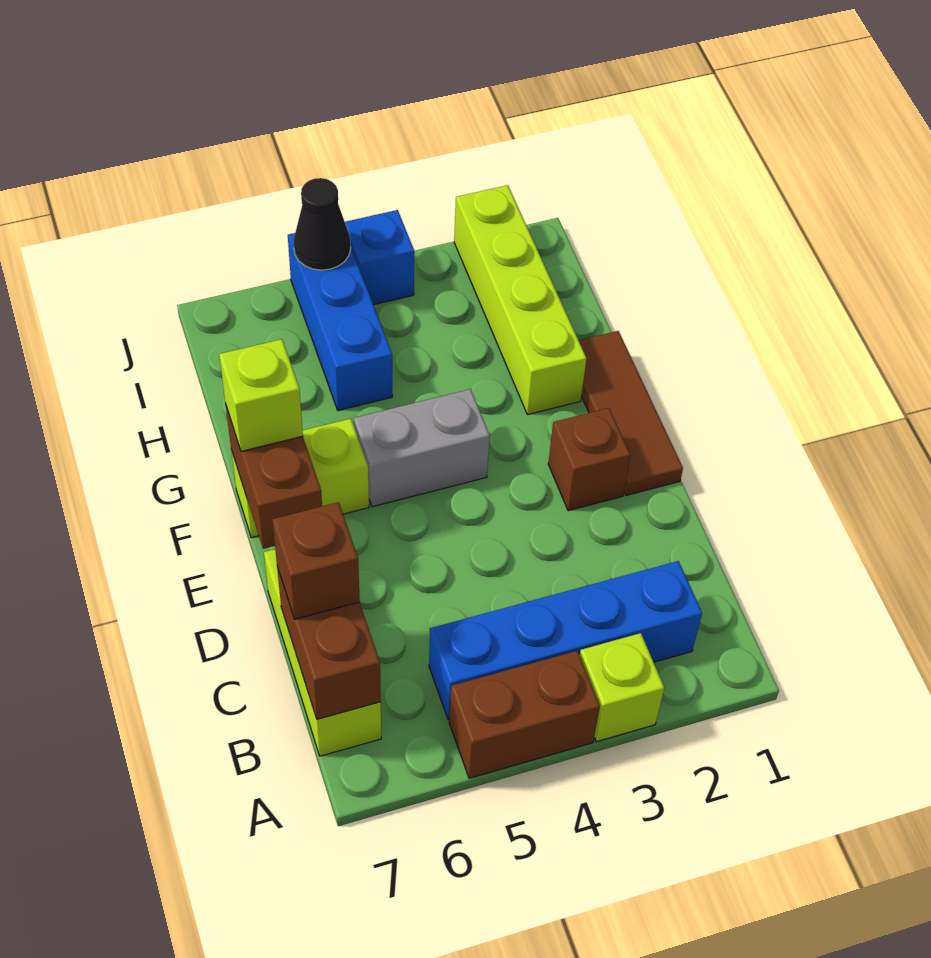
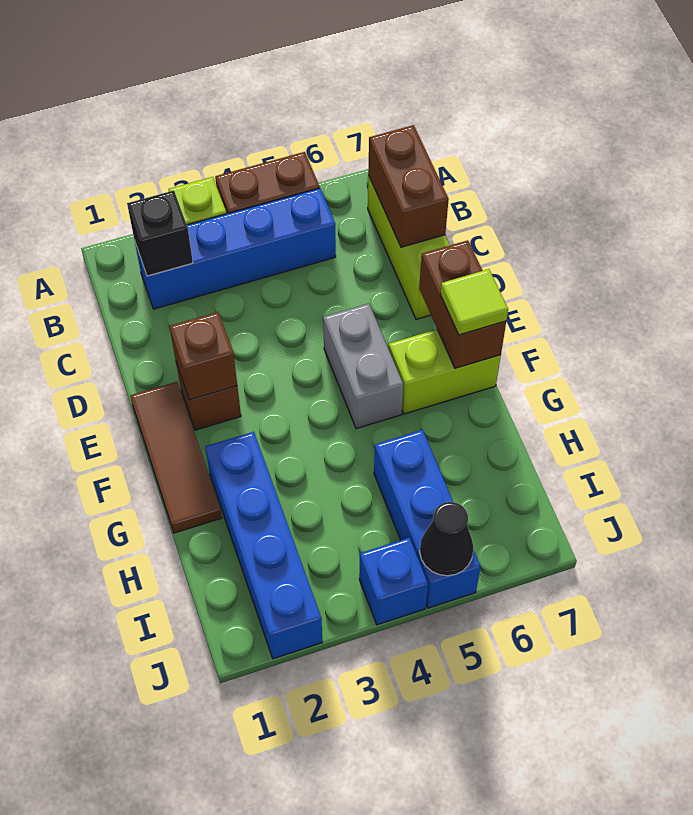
none -> black brick B2 level 2
brown brick C7 level 3 -> brown brick E2 level 2
grey brick F4:F5 level 1 -> grey brick E5:F5 level 1
lime brick F7 level 3 -> lime tile F7 level 3
lime brick G2:J2 level 1 -> blue brick G2:J2 level 1

